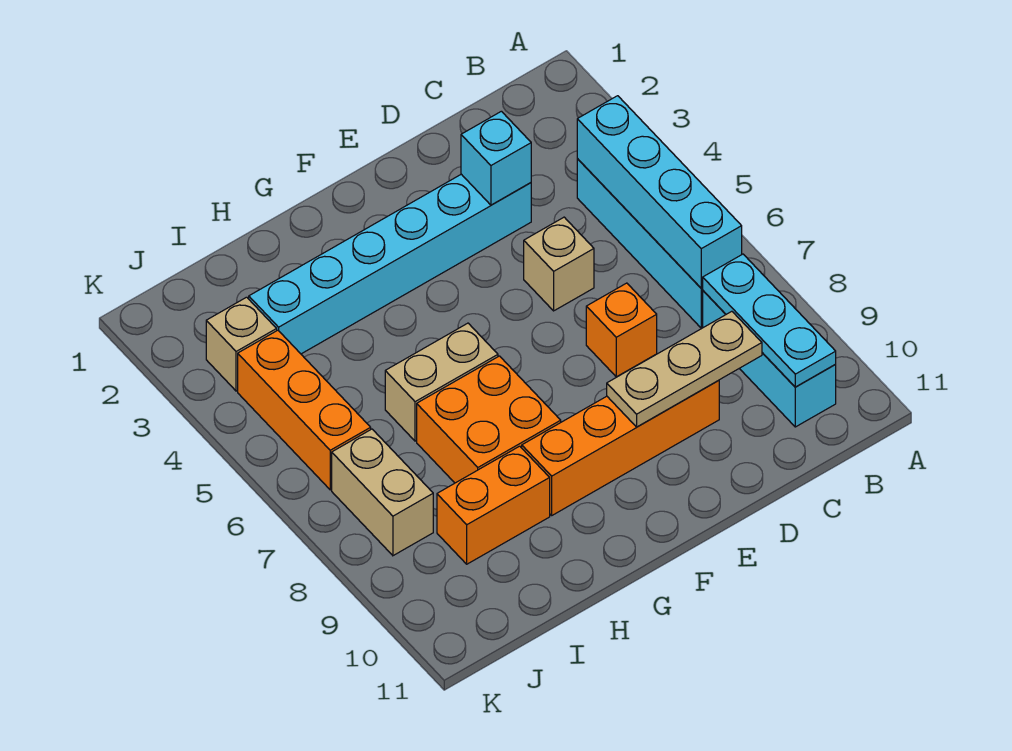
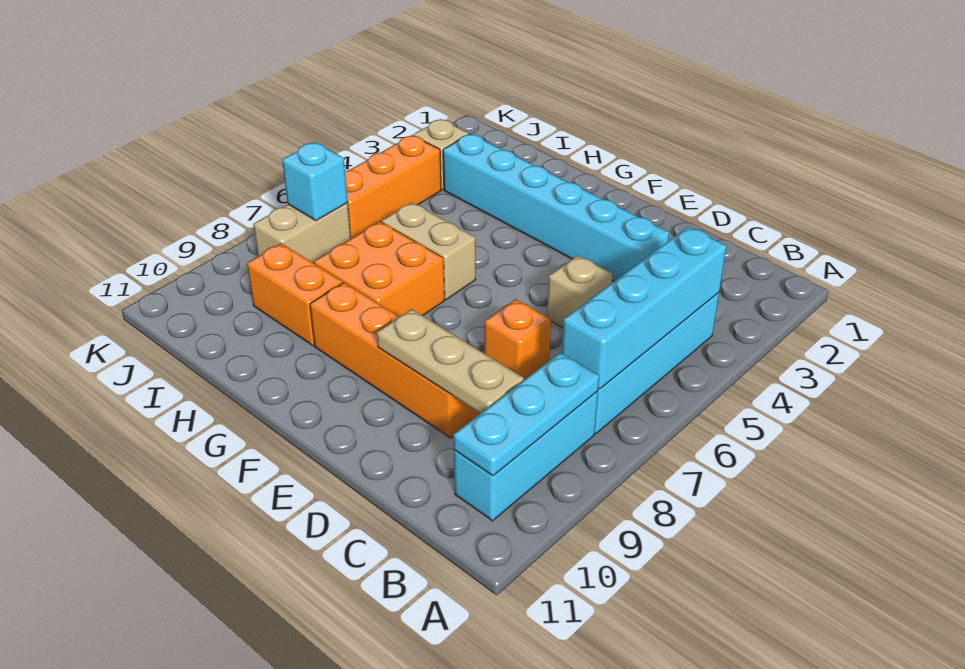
cyan brick D3 level 2 -> cyan brick J7 level 2

